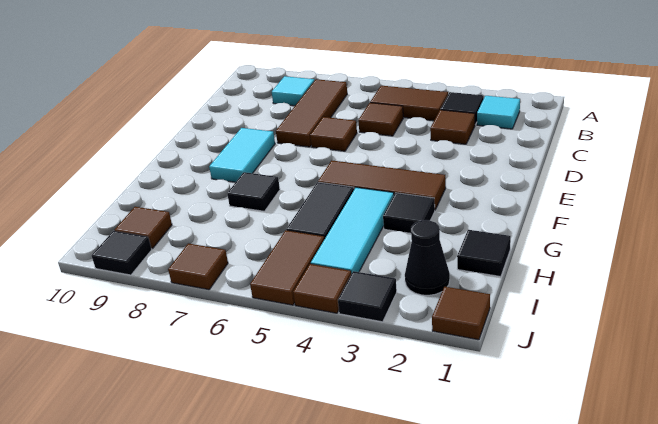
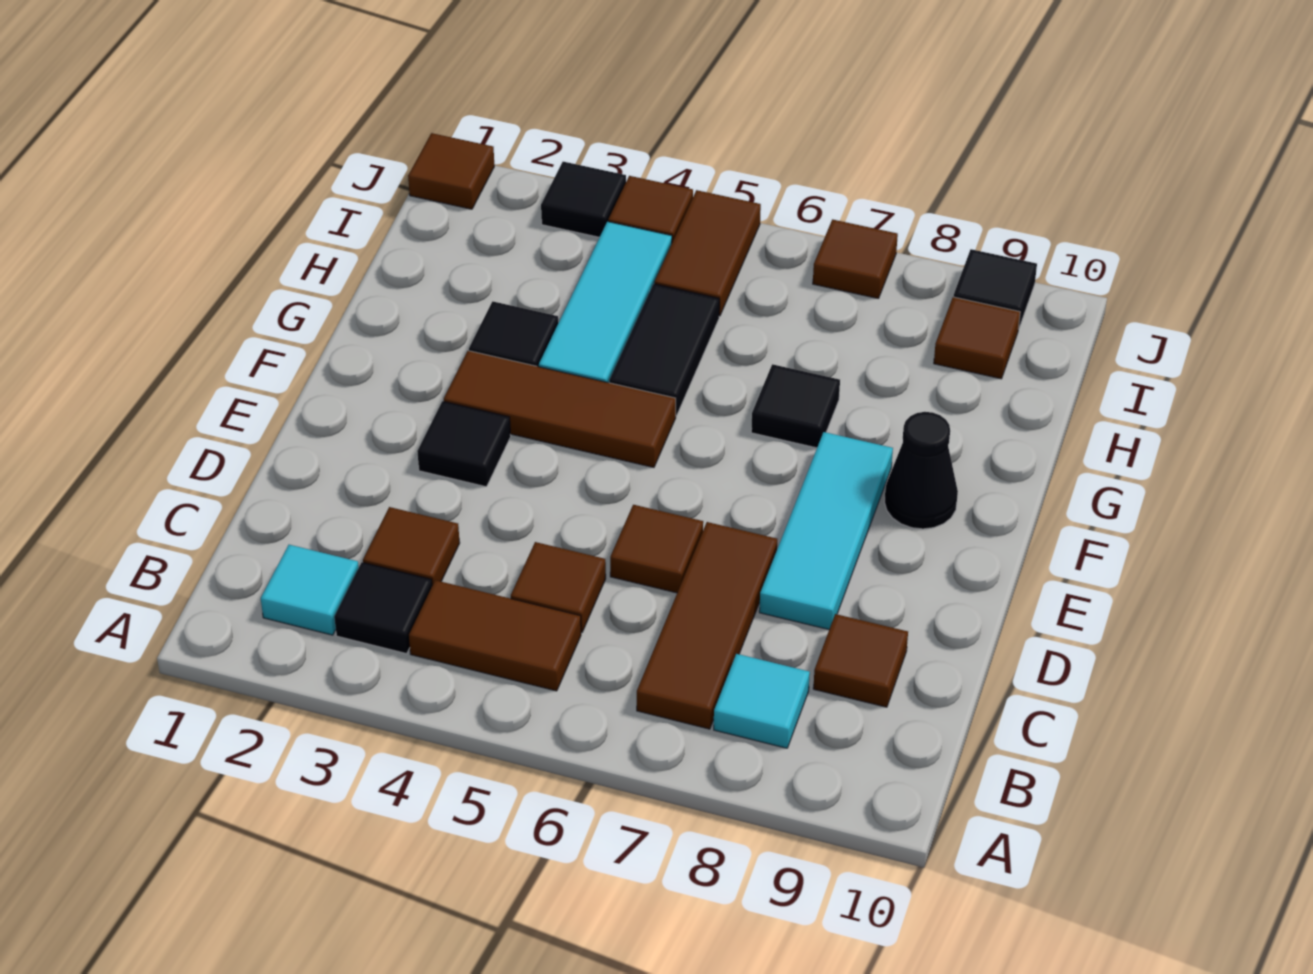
none -> brown tile C9 level 1
cyan tile E8:F8 level 1 -> cyan tile D8:F8 level 1
black tile H1 level 1 -> black tile E3 level 1
black cone I2 level 1 -> black cone F9 level 1

